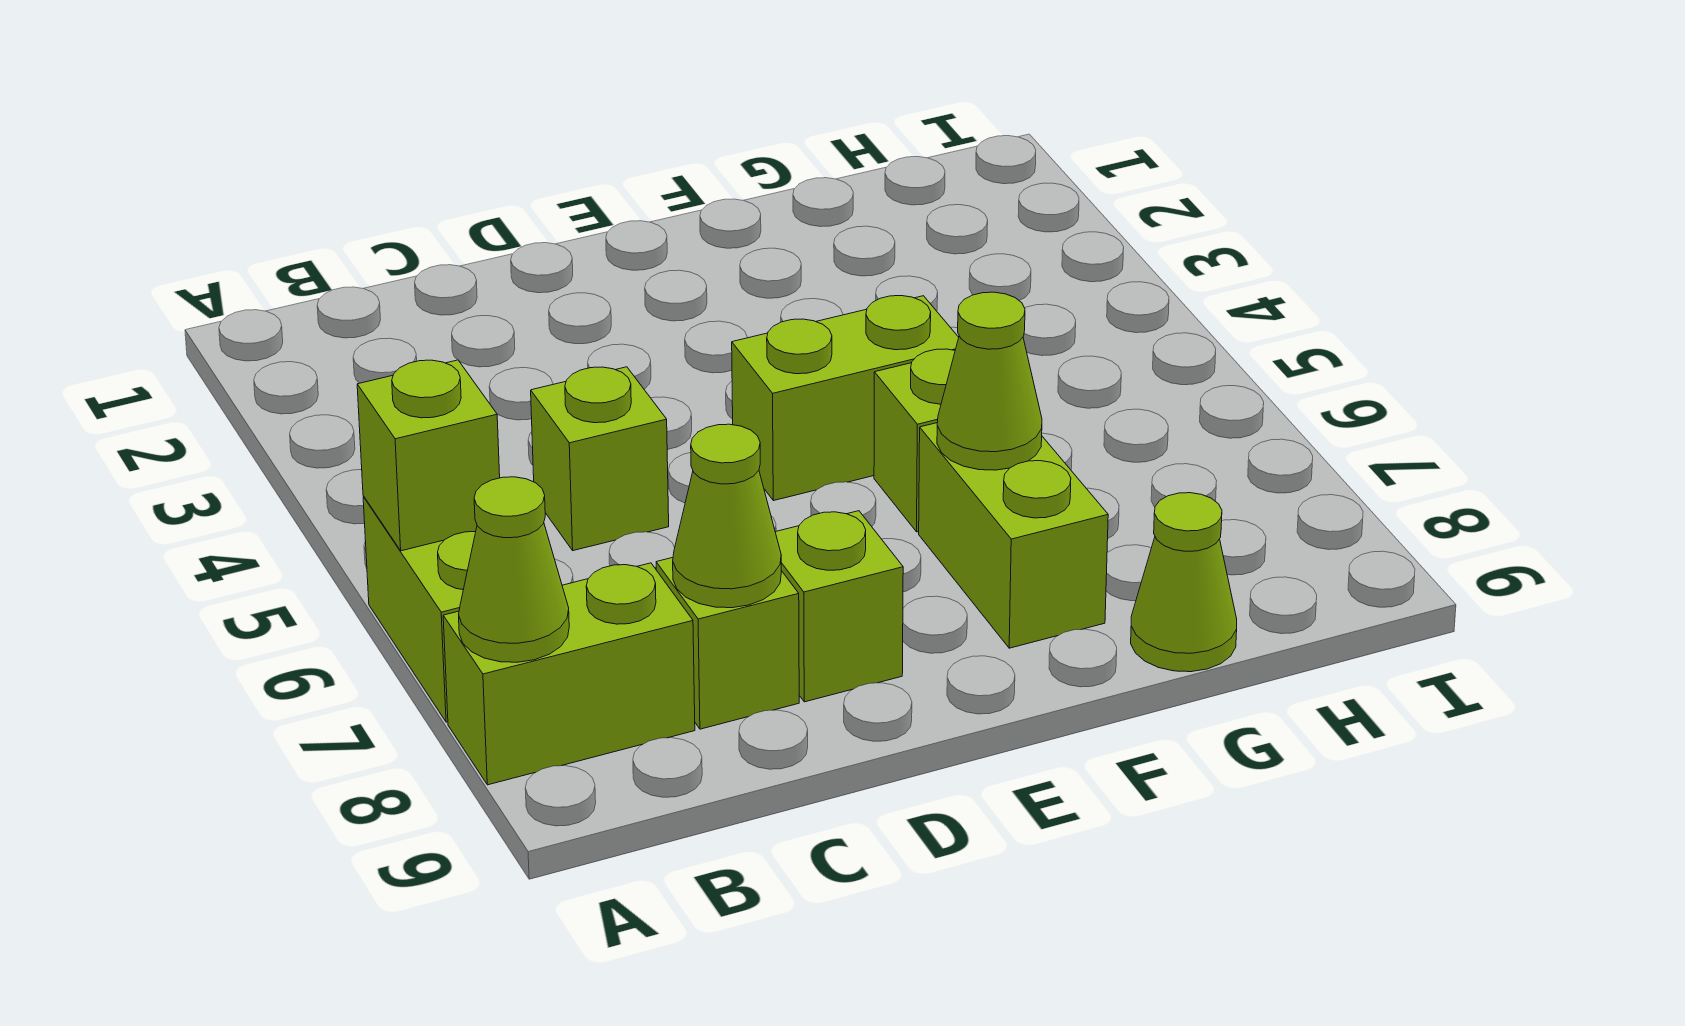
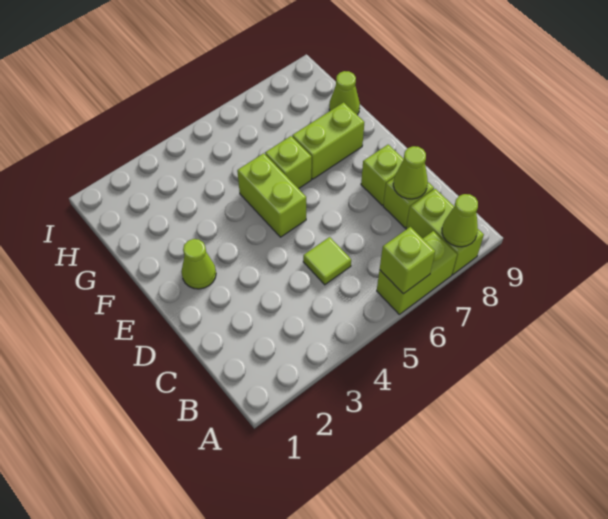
lime brick C5 level 1 -> lime tile C5 level 1
lime cone F7 level 2 -> lime cone E2 level 1

